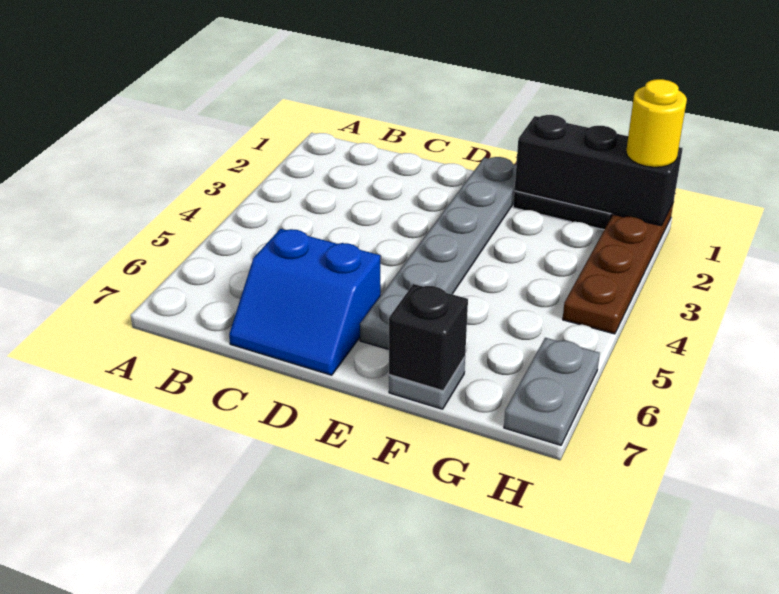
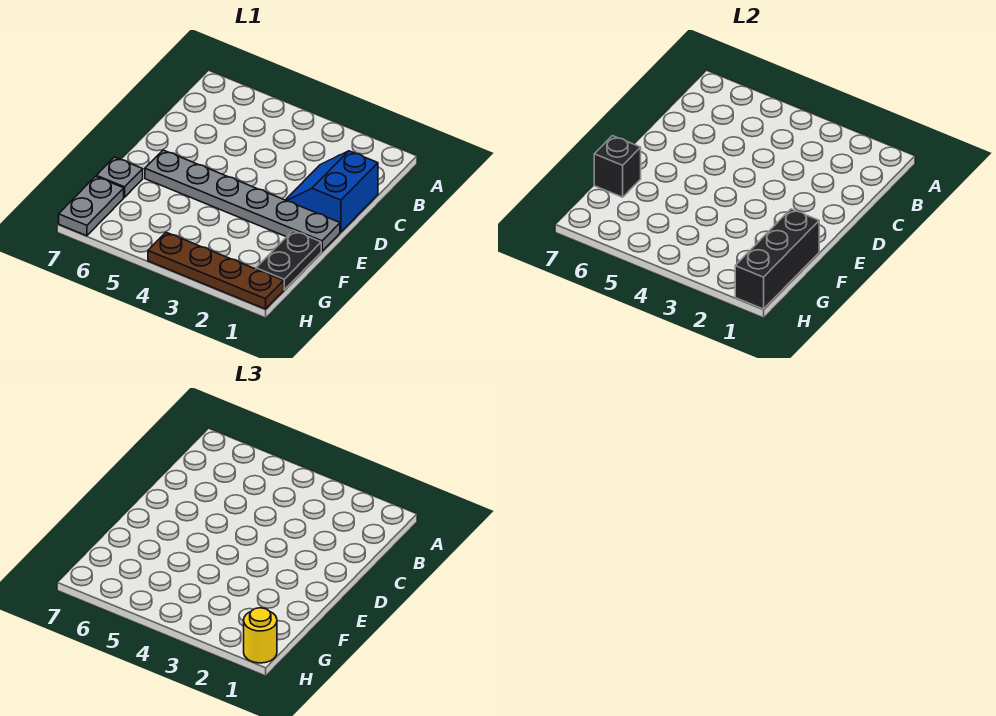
blue slope C6:D7 level 1 top 6 -> blue slope C1:D2 level 1 top 1
grey plate H6:H7 level 1 -> grey plate G7:H7 level 1

